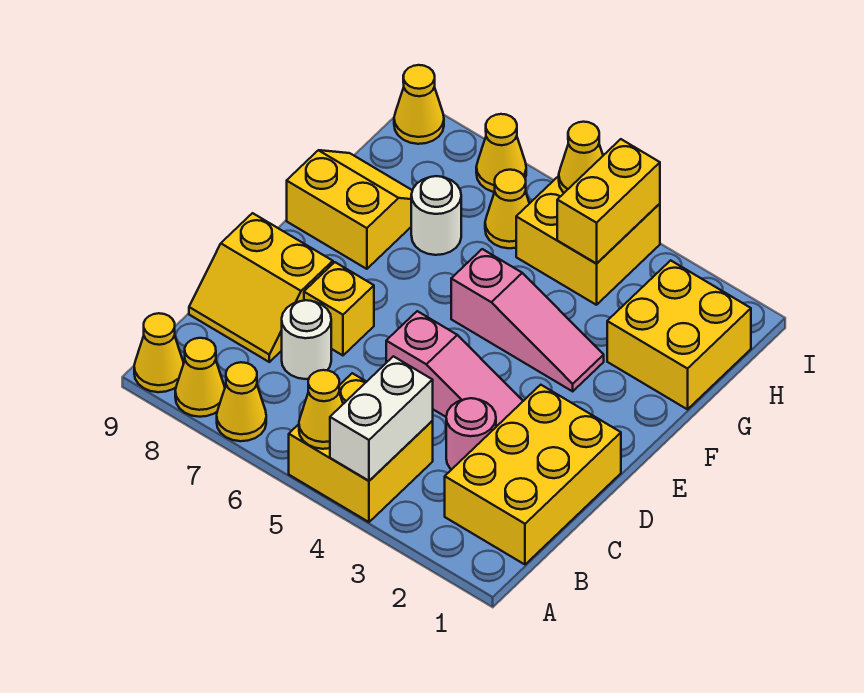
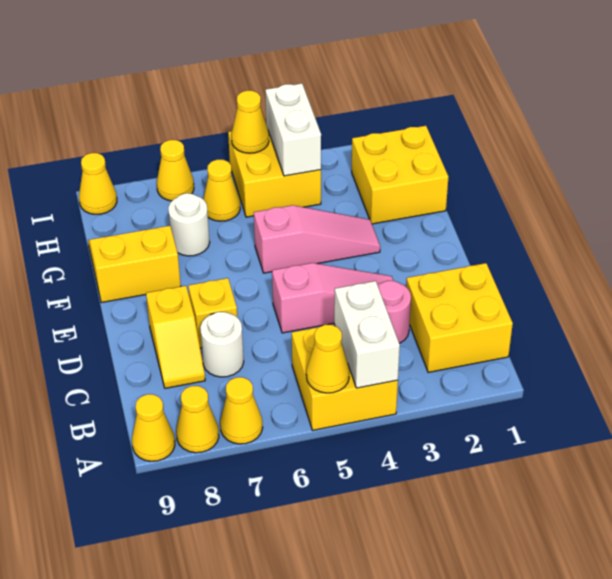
yellow brick B1:D2 level 1 -> yellow brick B1:C2 level 1
yellow slope C8:D9 level 1 top D -> yellow slope C8:D8 level 1 top D
yellow brick H4:I4 level 2 -> white brick H4:I4 level 2

